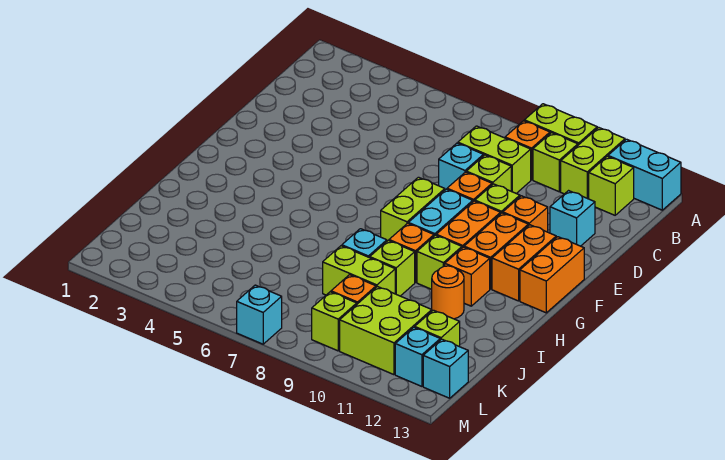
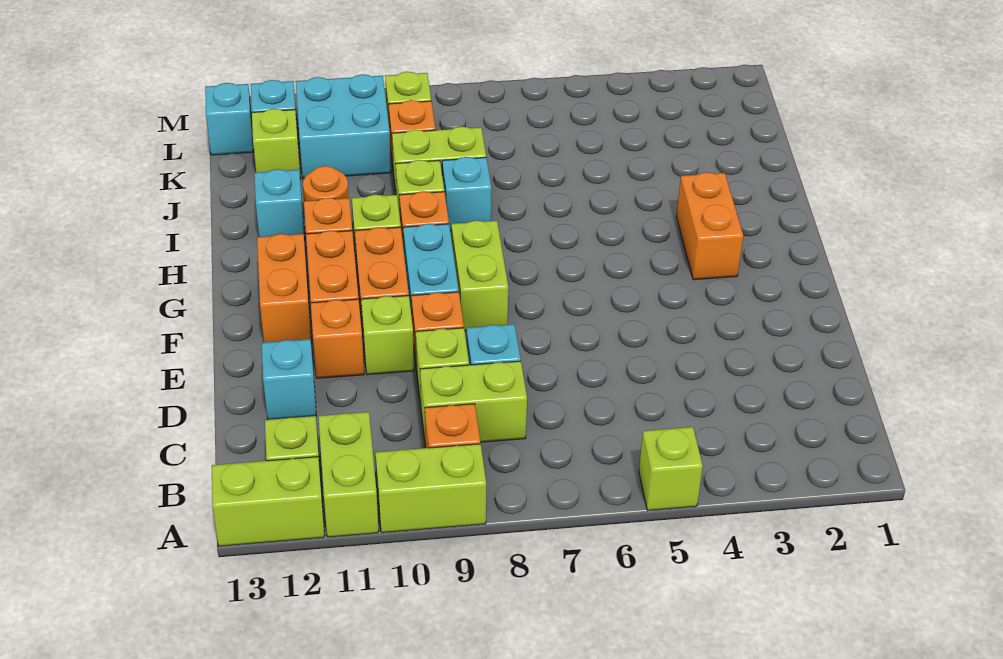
cyan brick A12:A13 level 1 -> lime brick A12:A13 level 1
lime brick B10 level 1 -> lime brick A5 level 1
orange brick F13:G13 level 1 -> orange brick G3:H3 level 1
lime brick K10:L11 level 1 -> cyan brick K10:L11 level 1
cyan brick M7 level 1 -> cyan brick I12 level 1

